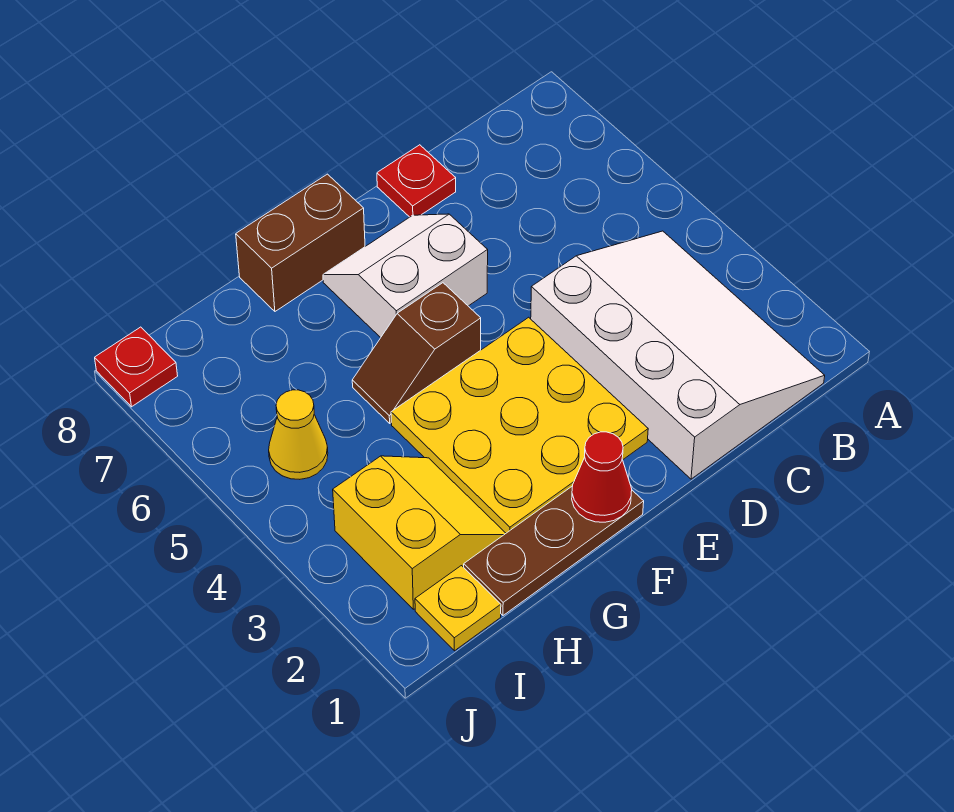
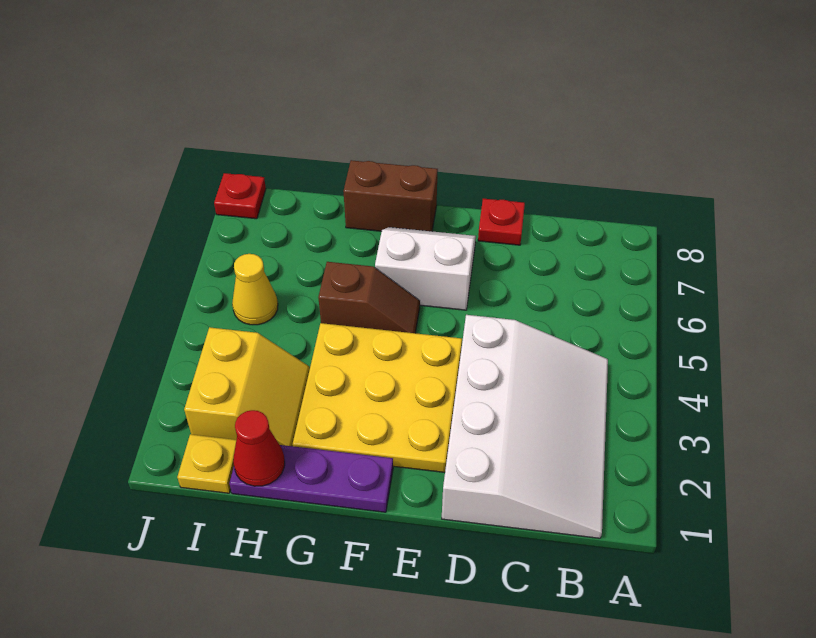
brown plate F1:H1 level 1 -> purple plate F1:H1 level 1
red cone F1 level 2 -> red cone H1 level 2
brown slope F5:G5 level 1 top F -> brown slope F5:G5 level 1 top G

